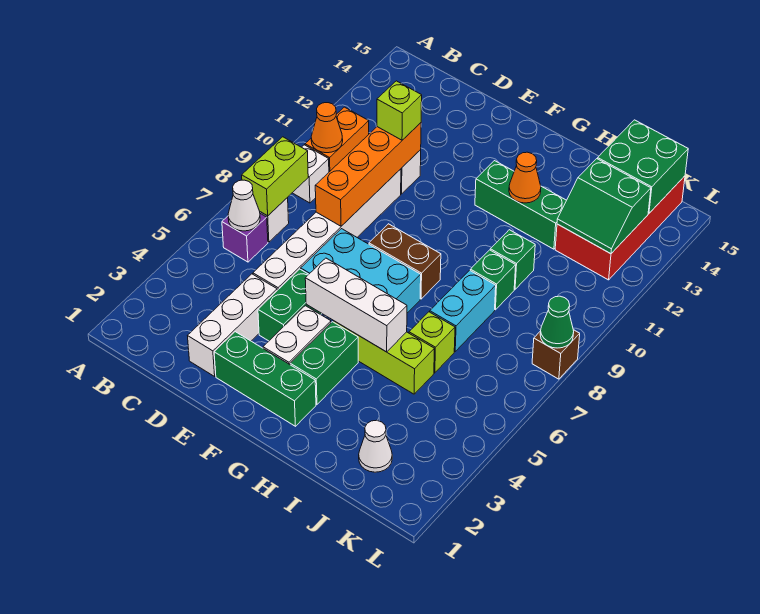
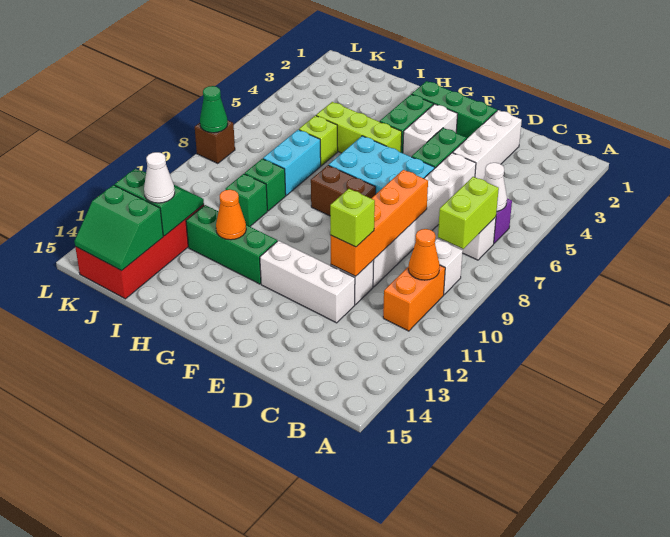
white brick F5:H5 level 2 -> white brick D12:F12 level 1
white cone J2 level 1 -> white cone J13 level 3
green brick J14:K15 level 2 -> green slope J14:K15 level 2 top 14

